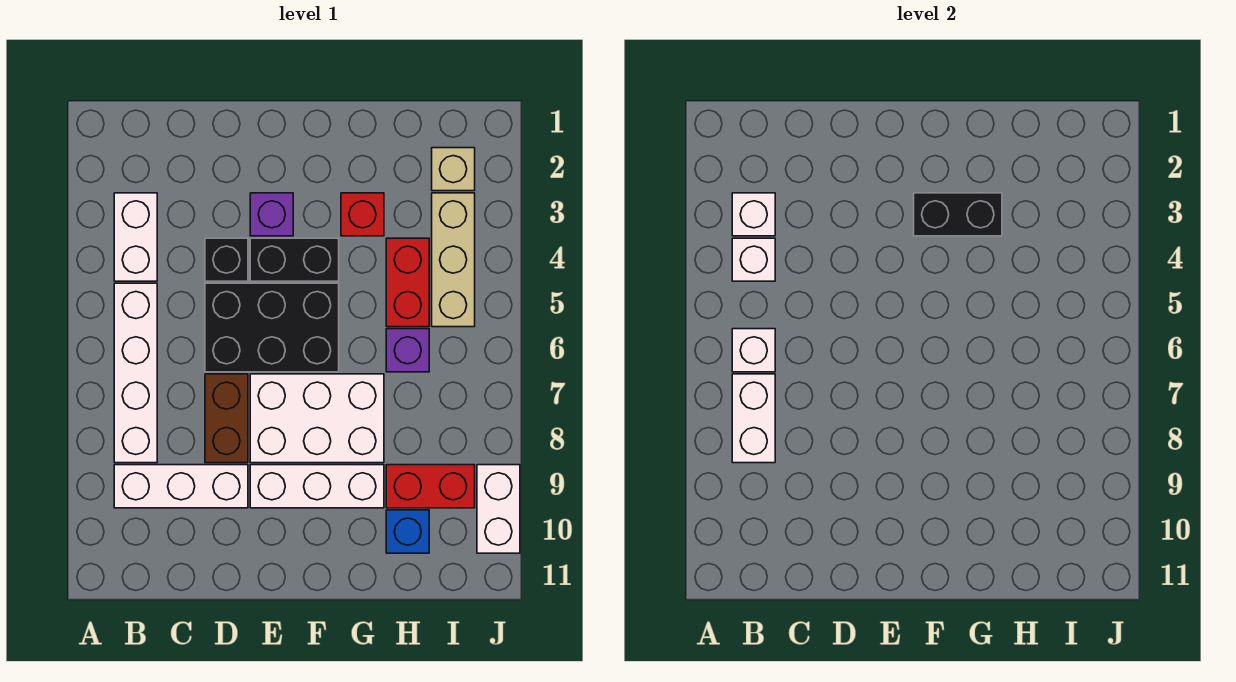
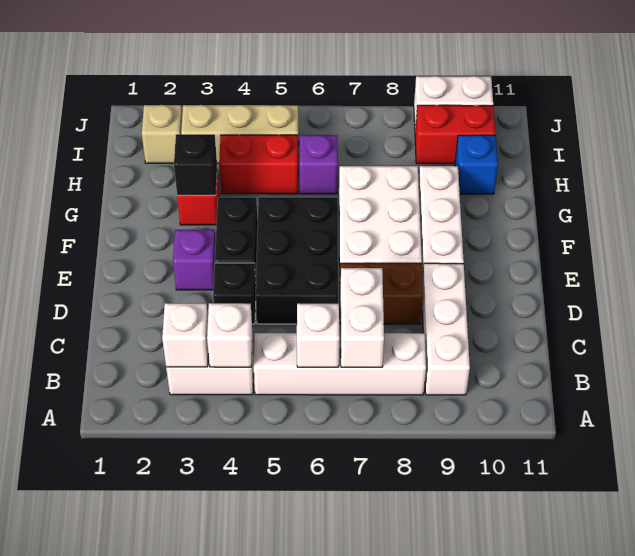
white brick B7:B8 level 2 -> white brick B7:C7 level 2
black brick F3:G3 level 2 -> black brick G3 level 2
red brick H9:I9 level 1 -> red brick I9:I10 level 1

